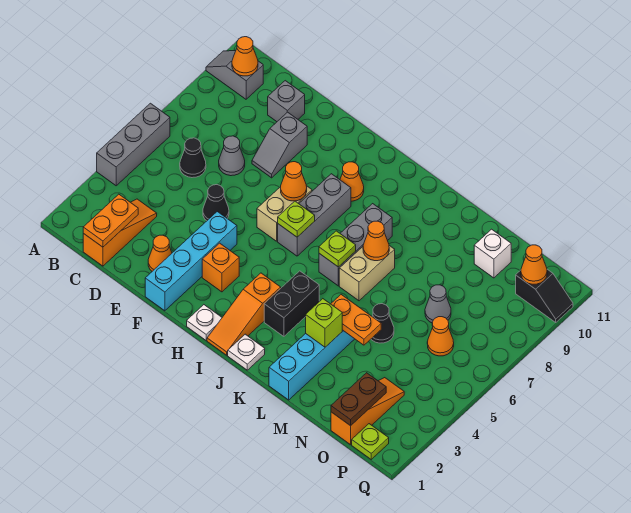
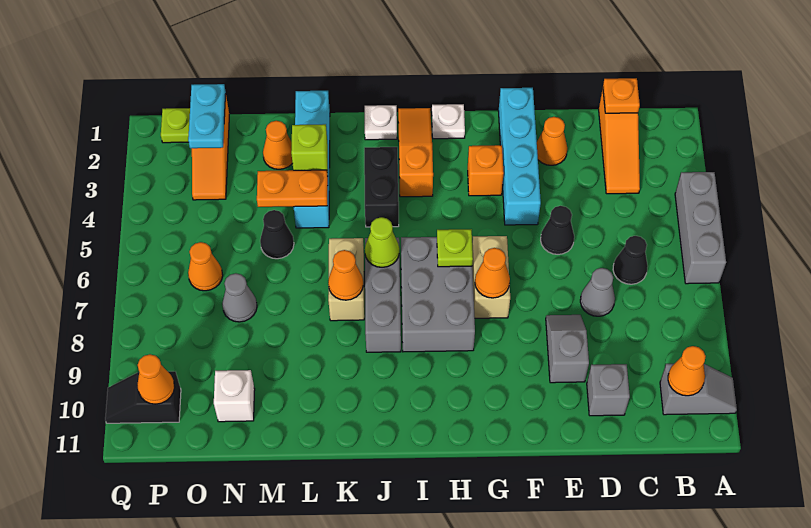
orange plate C1:C2 level 2 -> orange plate C1 level 2
grey brick H6:H8 level 1 -> grey brick H6:I8 level 1
orange cone H9 level 1 -> orange cone M2 level 1
lime plate J6 level 2 -> lime cone J6 level 2
brown plate O1:O2 level 2 -> cyan plate O1:O2 level 2

